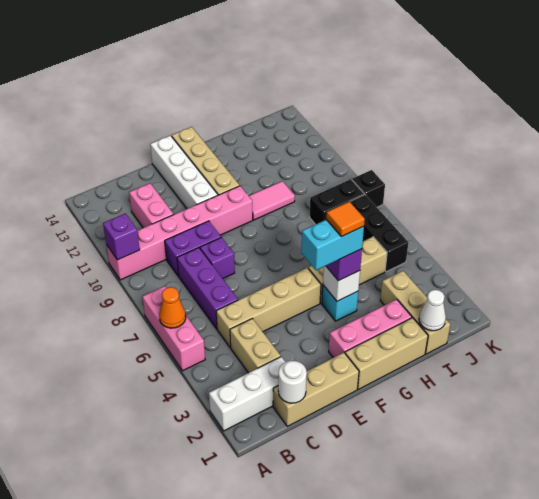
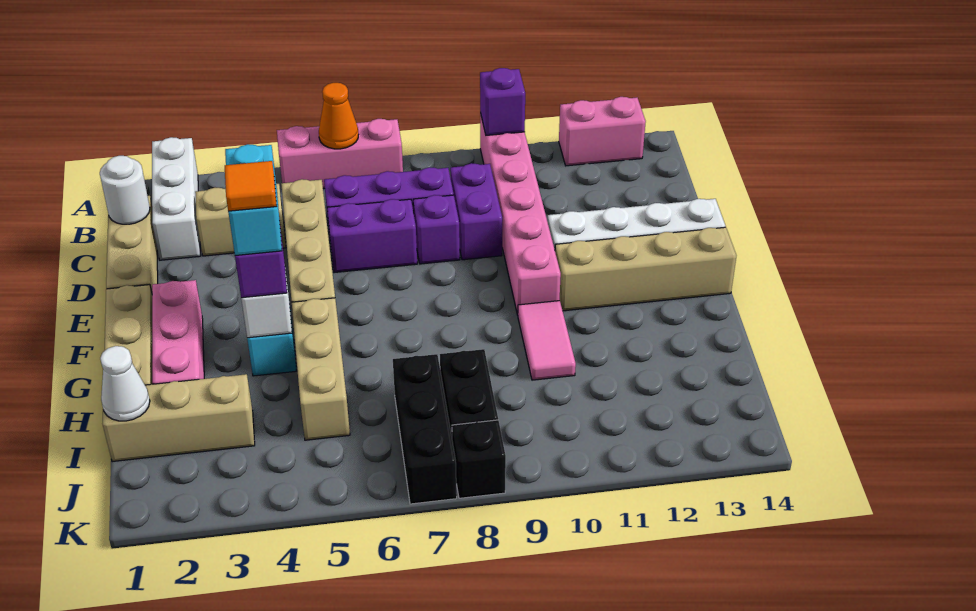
pink brick C11:C12 level 1 -> pink brick A12:A13 level 1
none -> purple brick D6:D7 level 1
black brick J5:J7 level 1 -> black brick I7:K7 level 1

